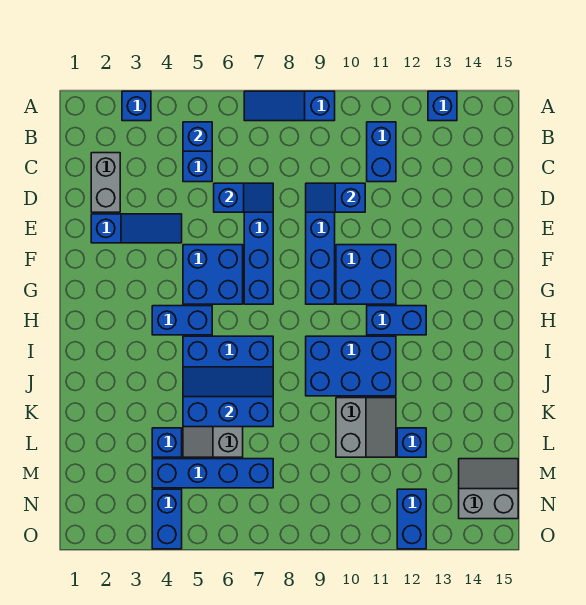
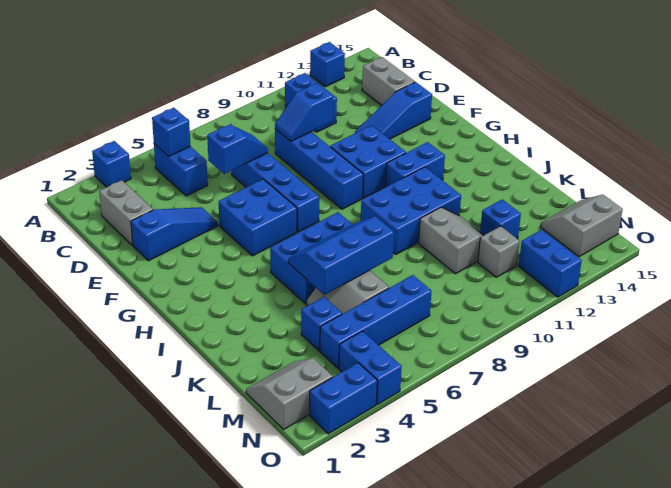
blue slope A7:A9 level 1 top 9 -> blue slope E12:E14 level 1 top 14
none -> grey brick C14:D14 level 1
blue brick H4:H5 level 1 -> blue brick O2:O3 level 1
none -> grey slope M1:N2 level 1 top N
none -> grey brick M11 level 1

